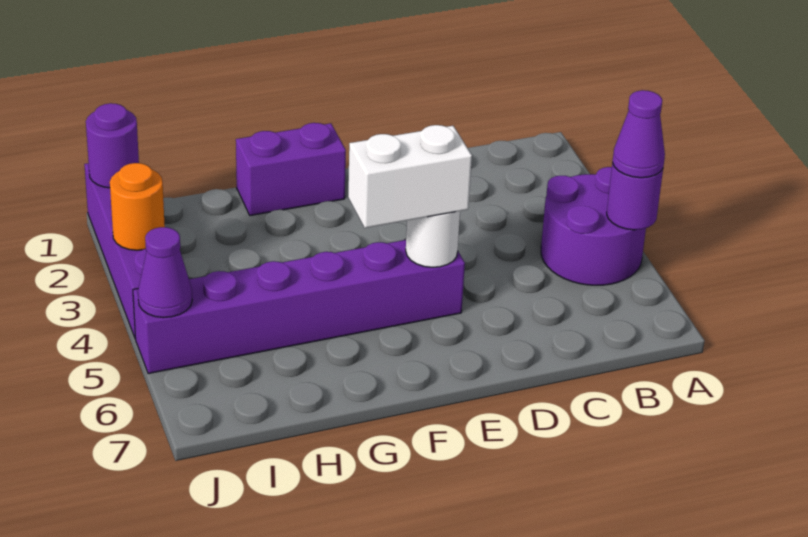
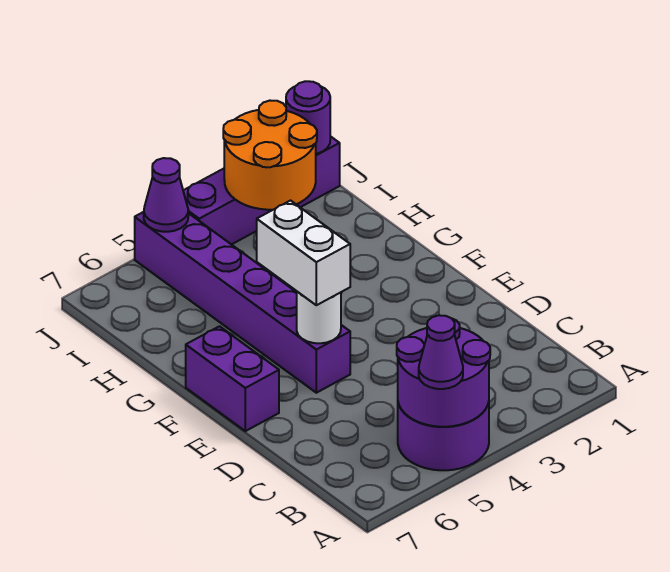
purple round brick A5 level 2 -> purple round brick A4:B5 level 2
purple brick F1:G1 level 1 -> purple brick E7:F7 level 1
orange round brick J3 level 2 -> orange round brick I2:J3 level 2

